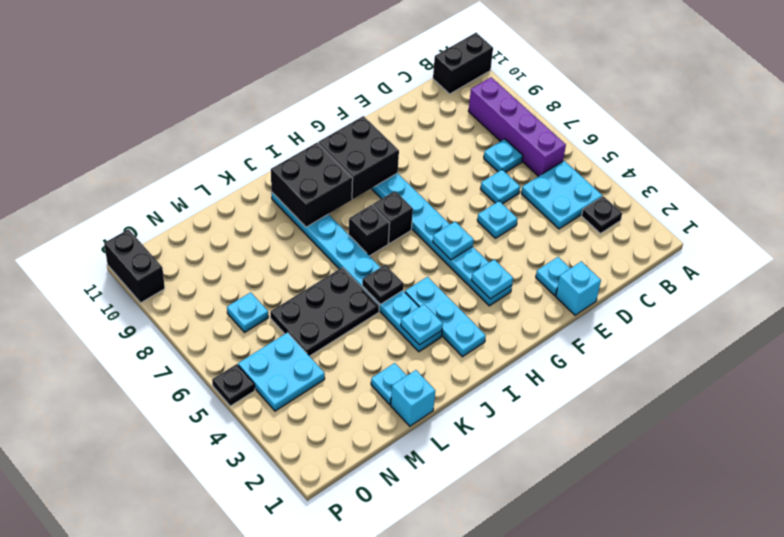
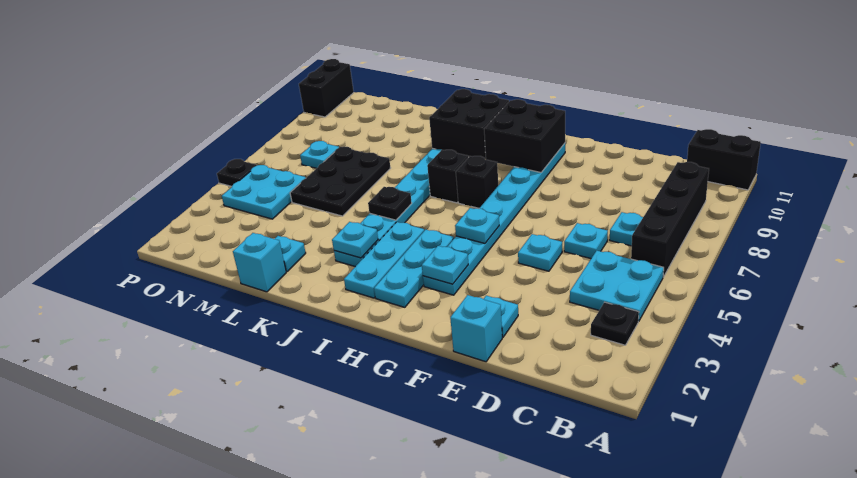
purple brick B6:B9 level 1 -> black brick B6:B9 level 1
none -> cyan plate H2:H4 level 1
black plate K5:M6 level 1 -> black plate L5:M7 level 1

